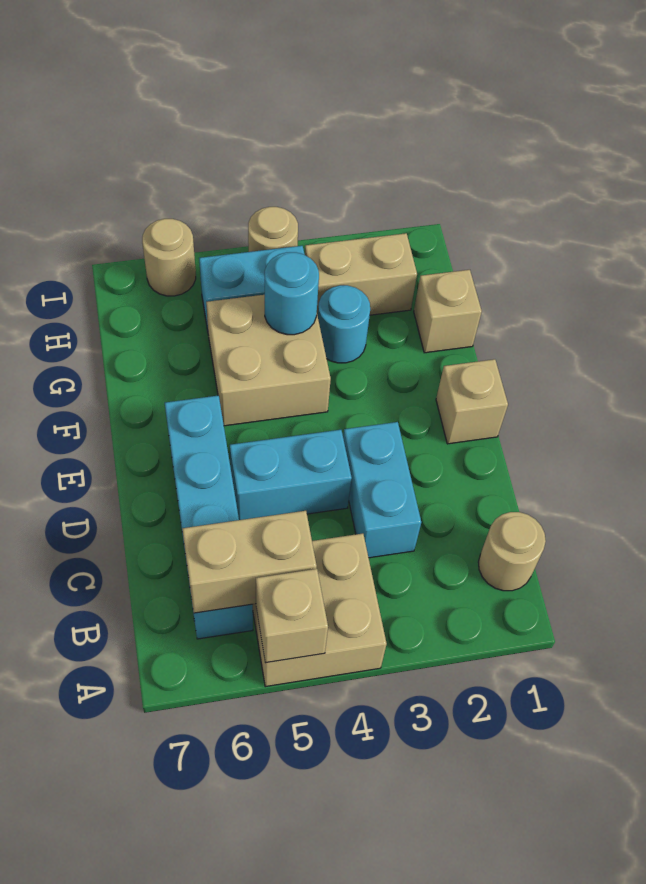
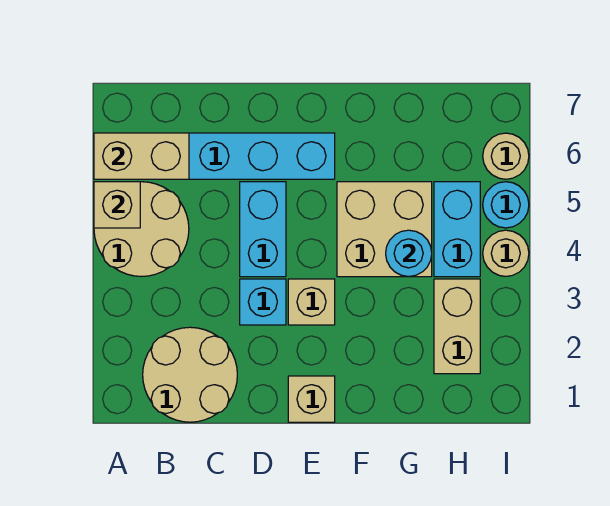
tan brick A4:B5 level 1 -> tan round brick A4:B5 level 1
tan round brick B1 level 1 -> tan round brick B1:C2 level 1
tan brick B5:B6 level 2 -> tan brick A6:B6 level 2
cyan brick C3:D3 level 1 -> cyan brick D3 level 1
tan brick G1 level 1 -> tan brick E3 level 1
cyan round brick G3 level 1 -> cyan round brick I5 level 1

